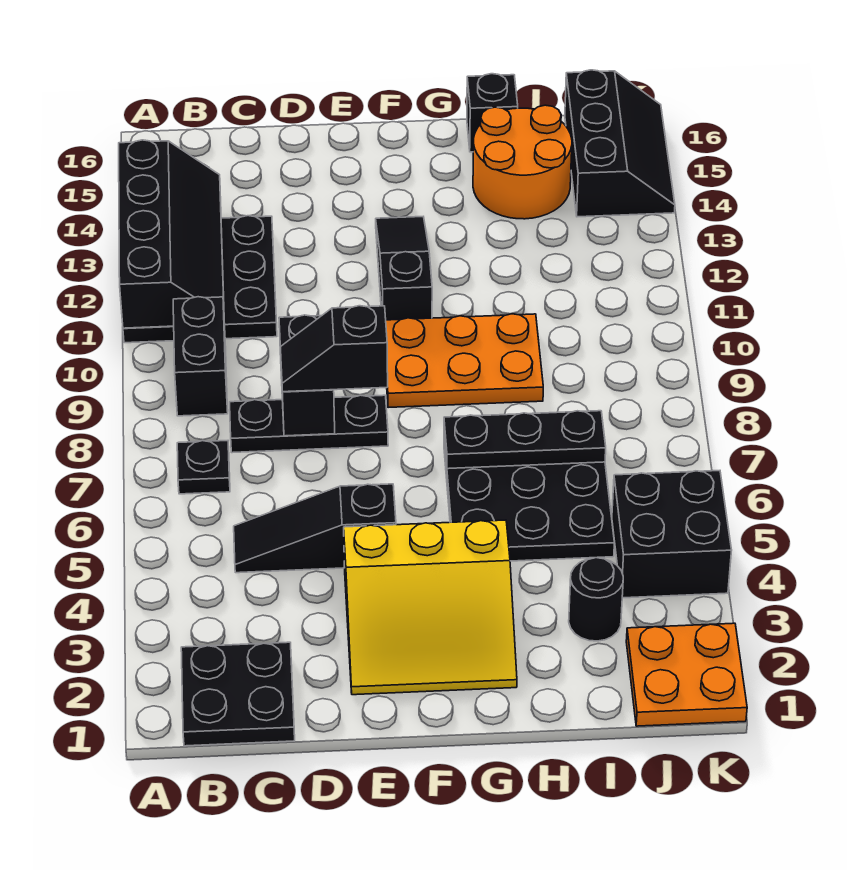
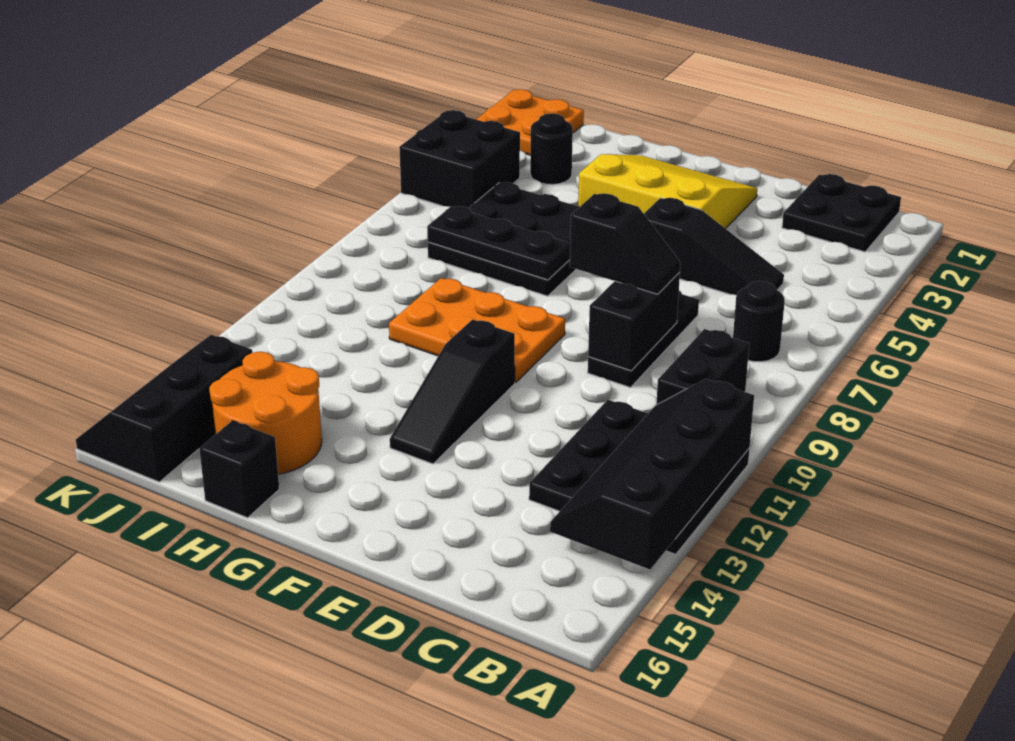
black plate B7 level 1 -> black round brick B7 level 1
black plate C8:E8 level 1 -> black plate D7:D9 level 1

